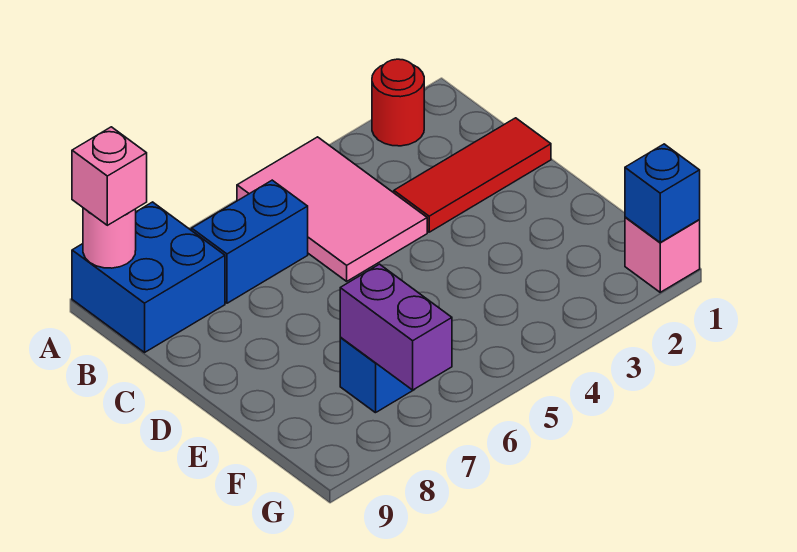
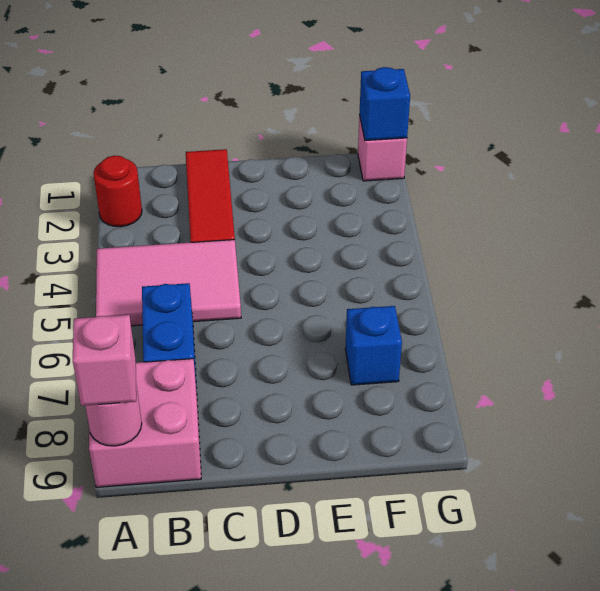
blue brick A8:B9 level 1 -> pink brick A8:B9 level 1
purple brick F7:G7 level 2 -> none

